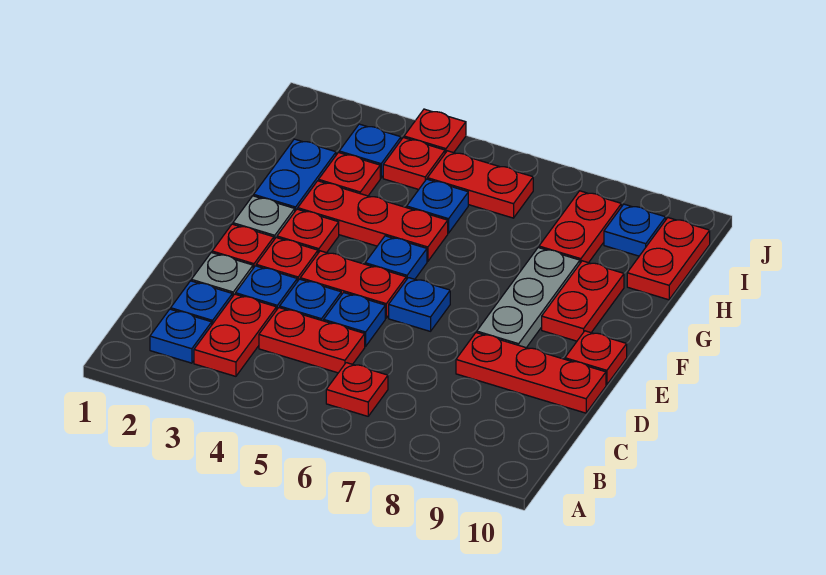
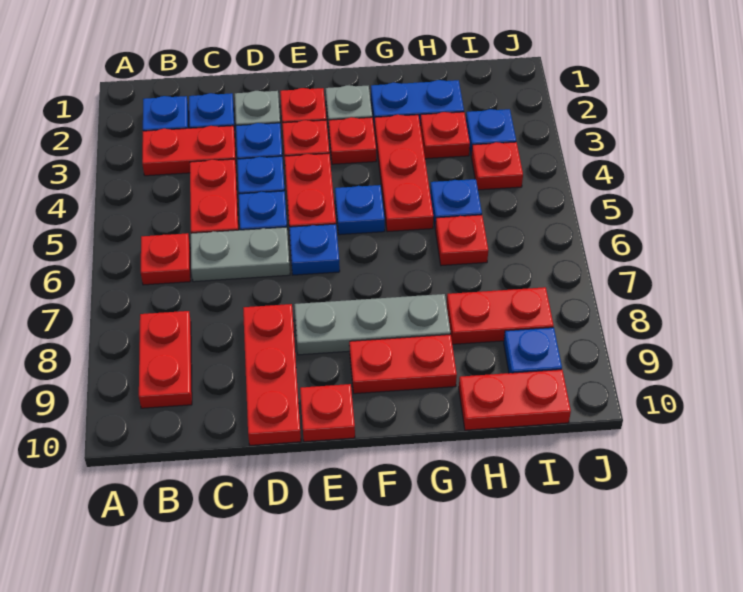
none -> grey plate C6:D6 level 1
red plate I5:I6 level 1 -> red plate B8:B9 level 1
red plate J4 level 1 -> red plate H6 level 1

